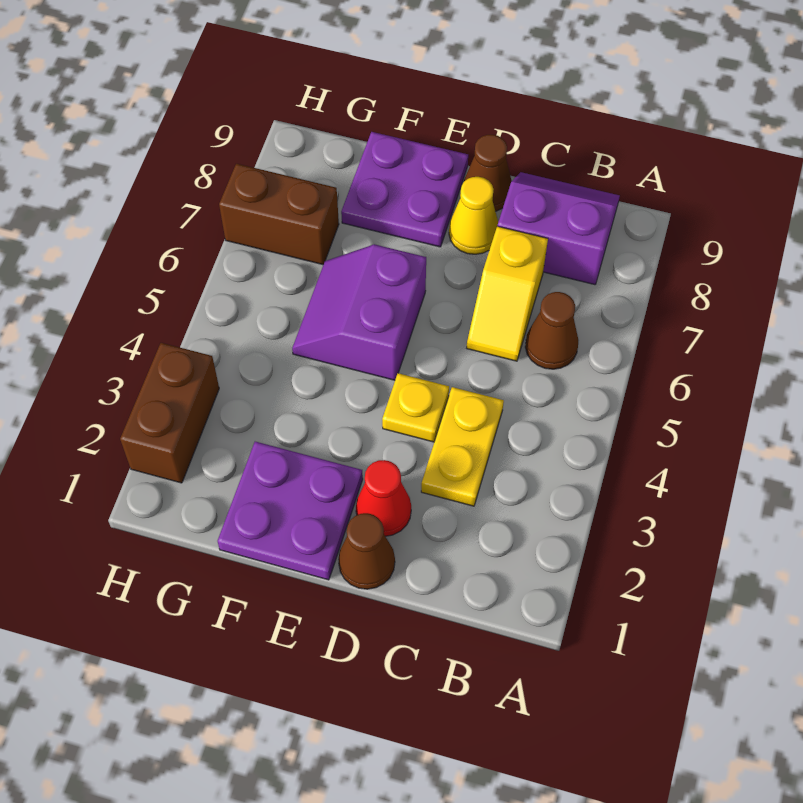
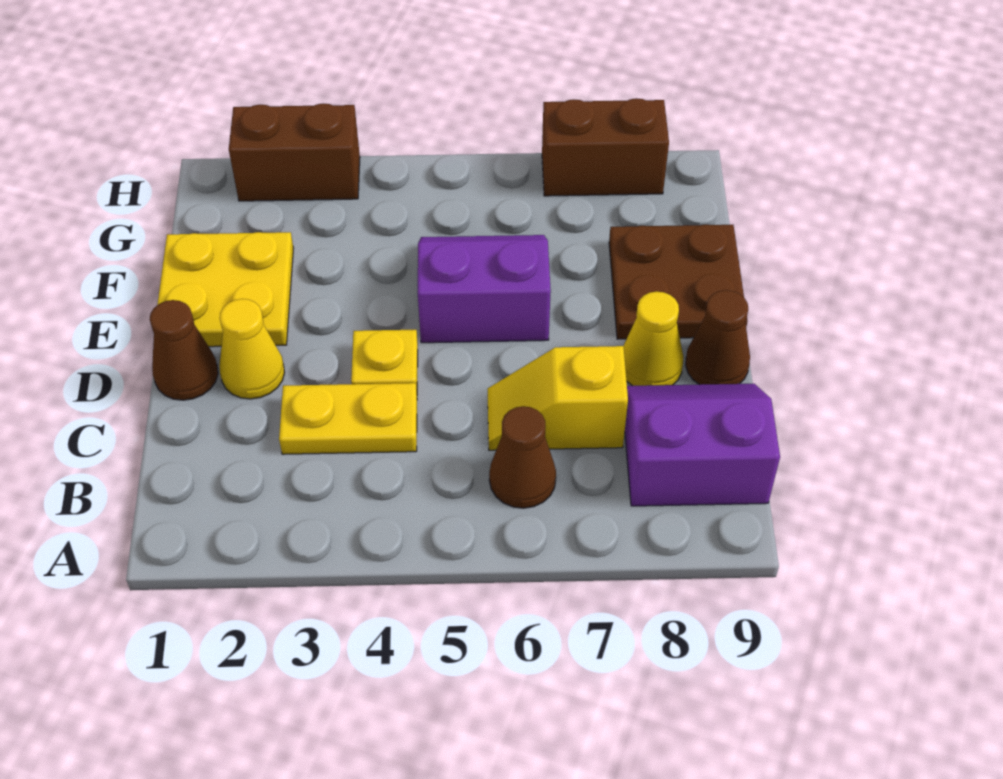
purple slope B8:C9 level 1 top 8 -> purple slope B8:C9 level 1 top B
red cone D2 level 1 -> yellow cone D2 level 1
purple plate E1:F2 level 1 -> yellow plate E1:F2 level 1
purple plate E8:F9 level 1 -> brown plate E8:F9 level 1
brown brick G7:H7 level 1 -> brown brick H7:H8 level 1

